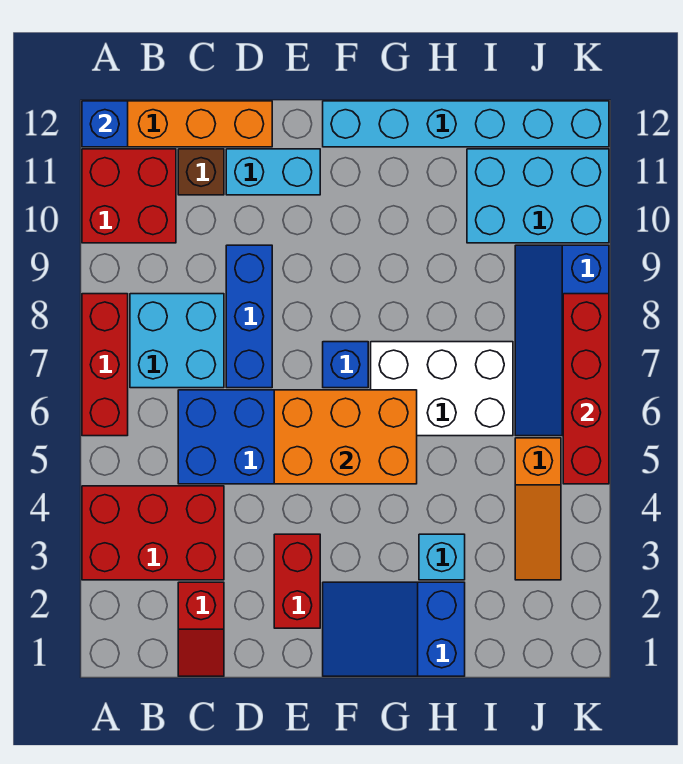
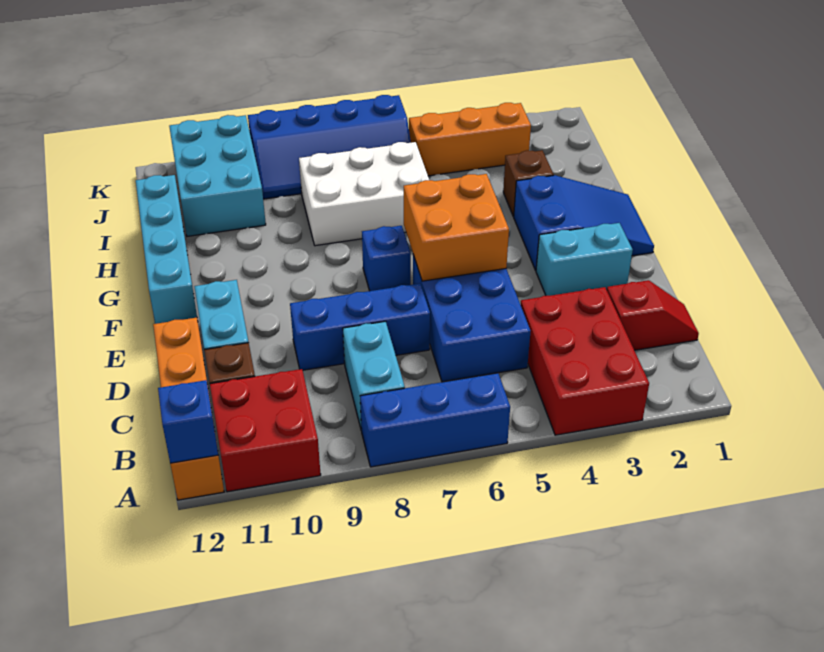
red brick A6:A8 level 1 -> blue brick A6:A8 level 1
cyan brick B7:C8 level 1 -> cyan brick B8:C8 level 1
red brick E2:E3 level 1 -> cyan brick E2:E3 level 1
orange brick E5:G6 level 2 -> orange brick E5:F6 level 2
blue slope F1:H2 level 1 top H -> blue slope F1:G3 level 1 top 3
cyan brick F12:K12 level 1 -> cyan brick F12:I12 level 1
white brick G6:I7 level 1 -> white brick H6:I8 level 1
cyan brick H3 level 1 -> brown brick H3 level 1
orange slope J3:J5 level 1 top 5 -> orange brick J3:J5 level 1
red brick K5:K8 level 2 -> none

